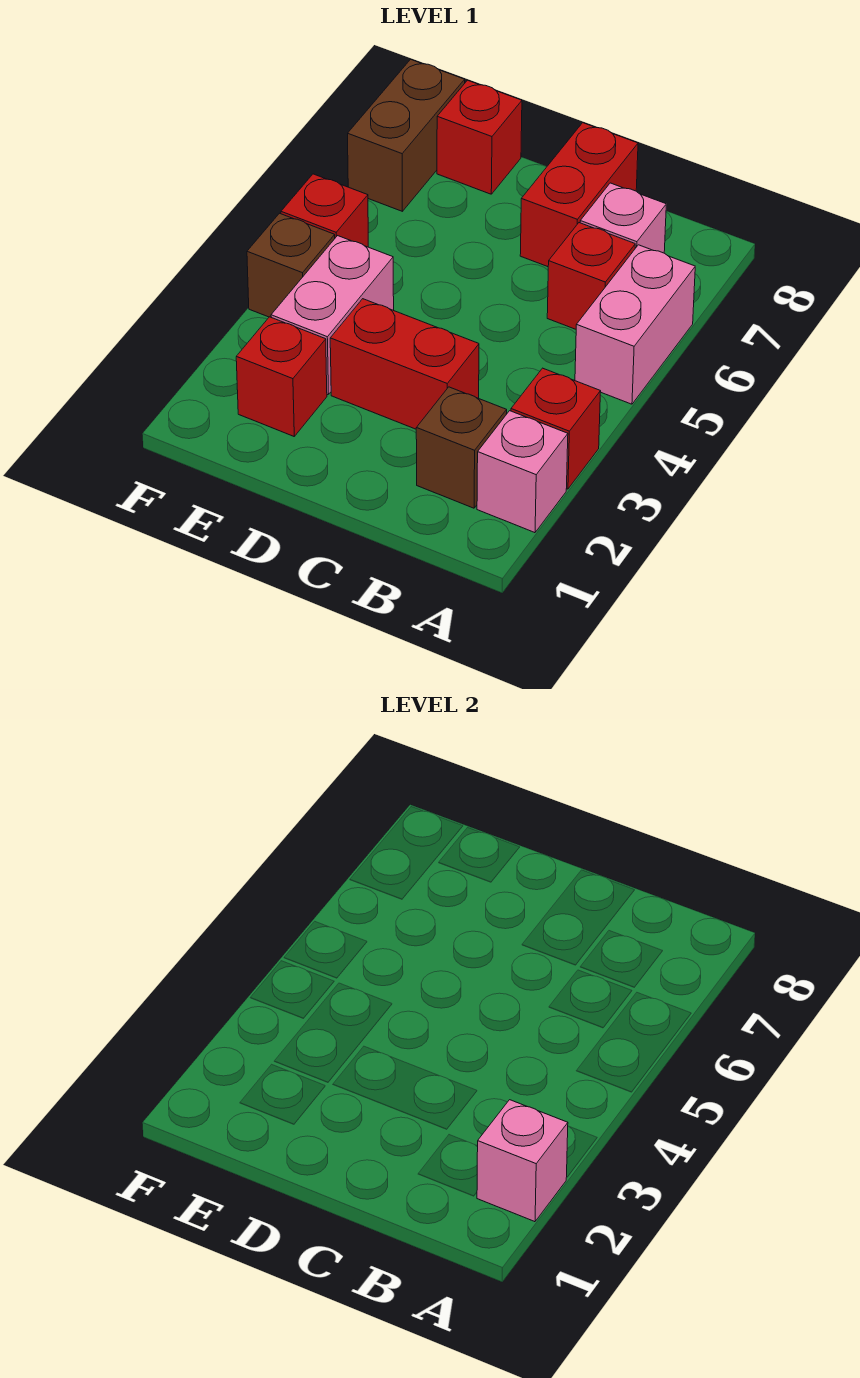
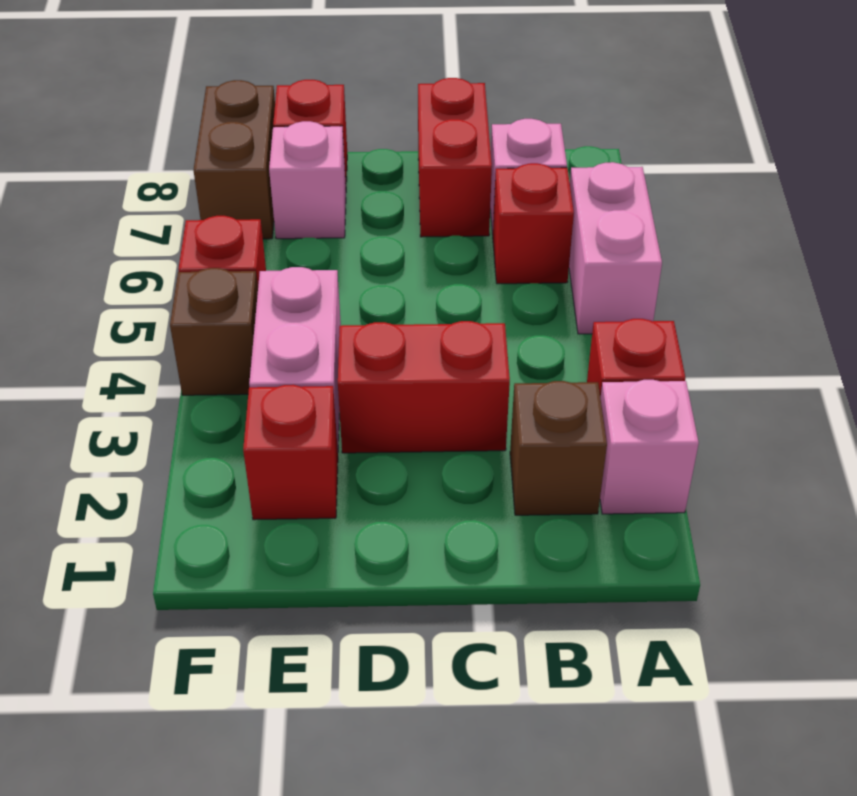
pink brick A2 level 2 -> pink brick E7 level 1

